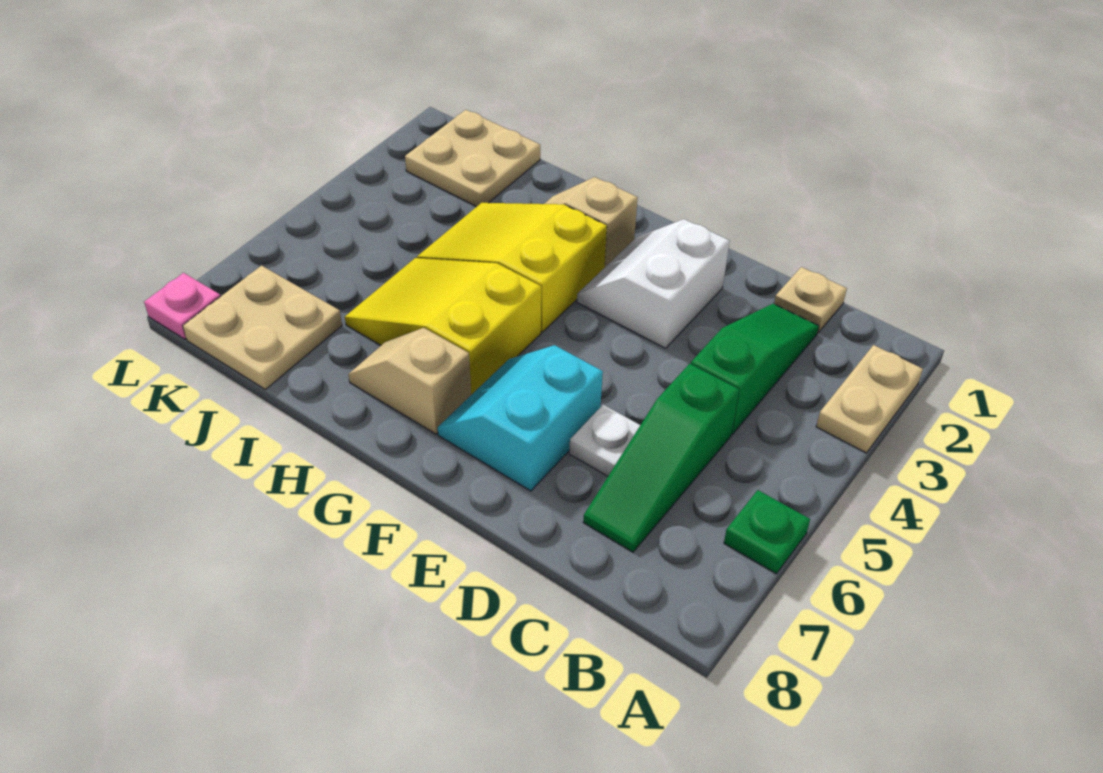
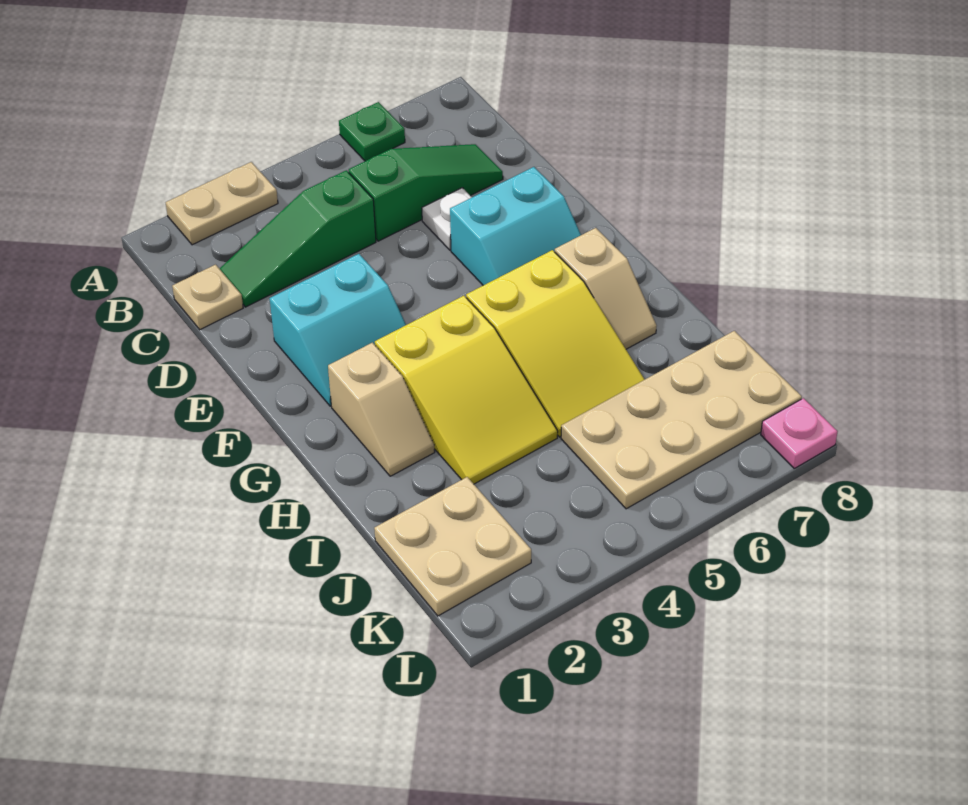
white slope E2:F3 level 1 top E -> cyan slope E2:F3 level 1 top E
tan plate J7:K8 level 1 -> tan plate J5:K8 level 1

